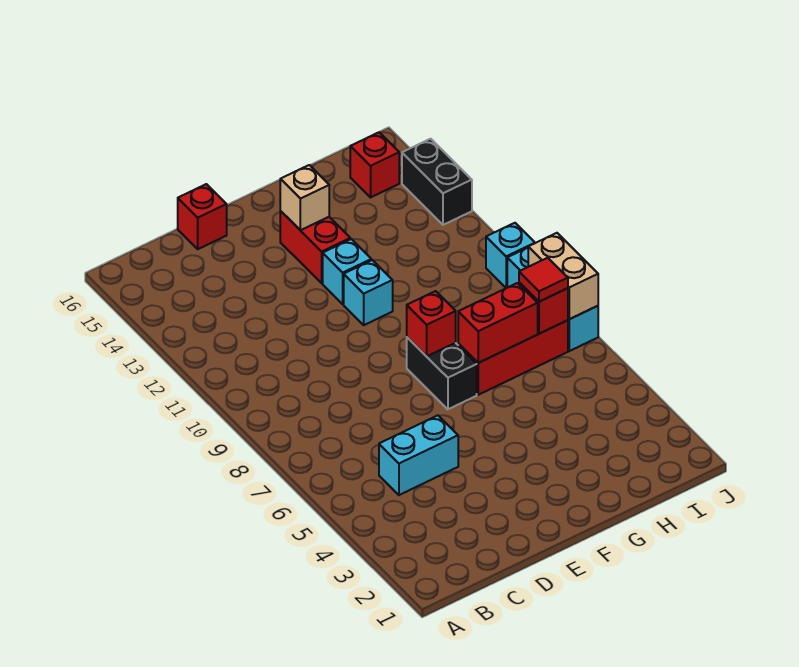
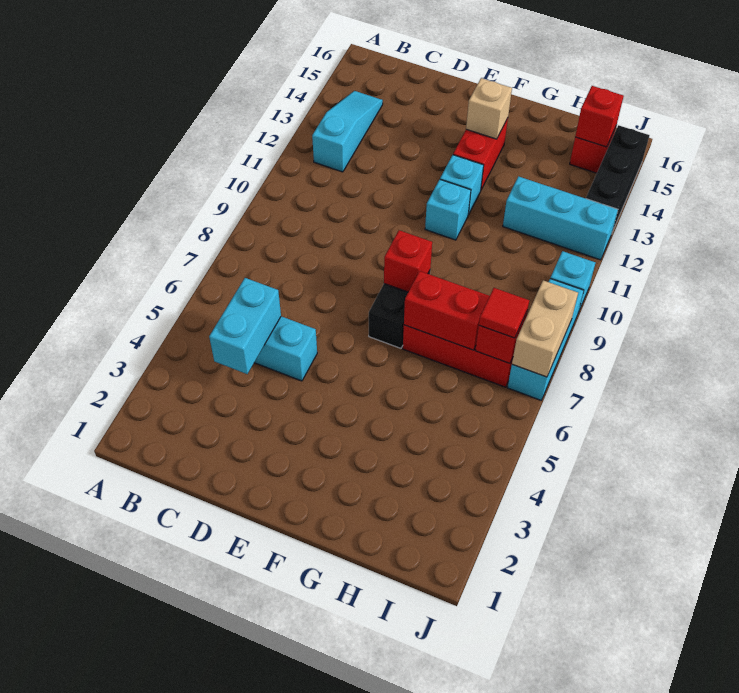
none -> cyan slope B12:B14 level 1 top 12
none -> cyan brick C4:C5 level 2
red brick D16 level 1 -> red brick I15 level 2
none -> cyan brick H12:J12 level 1
black brick J13:J14 level 1 -> black brick J13:J15 level 1

